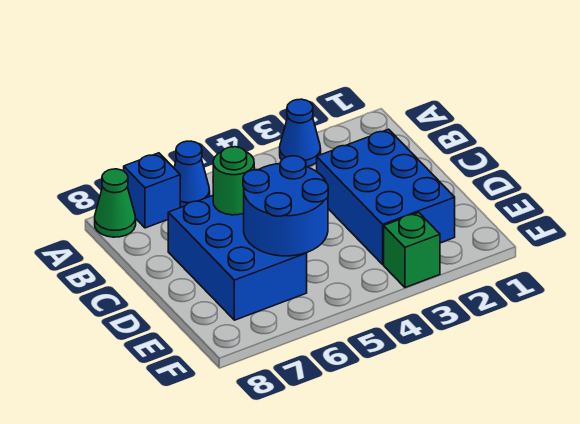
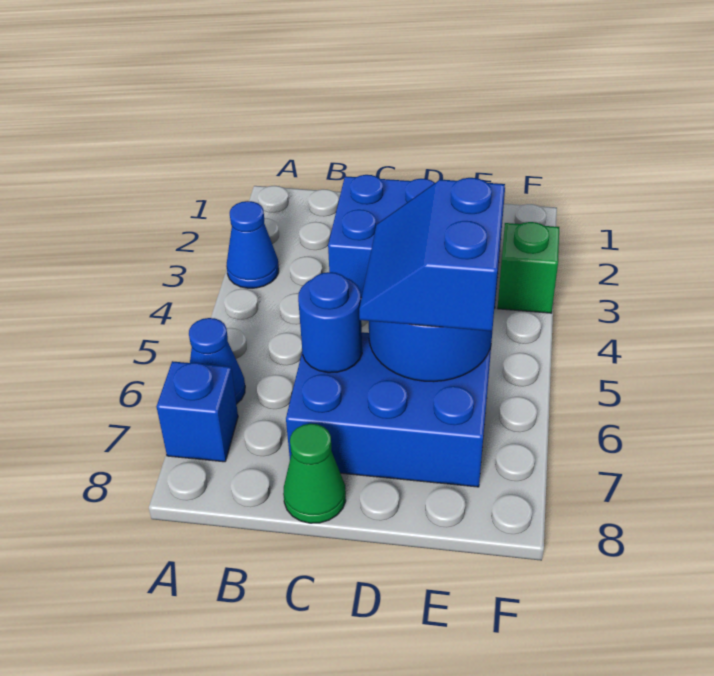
green cone A8 level 1 -> green cone C8 level 1
green round brick C6 level 2 -> blue round brick C6 level 2
none -> blue slope D5:E6 level 3 top E

